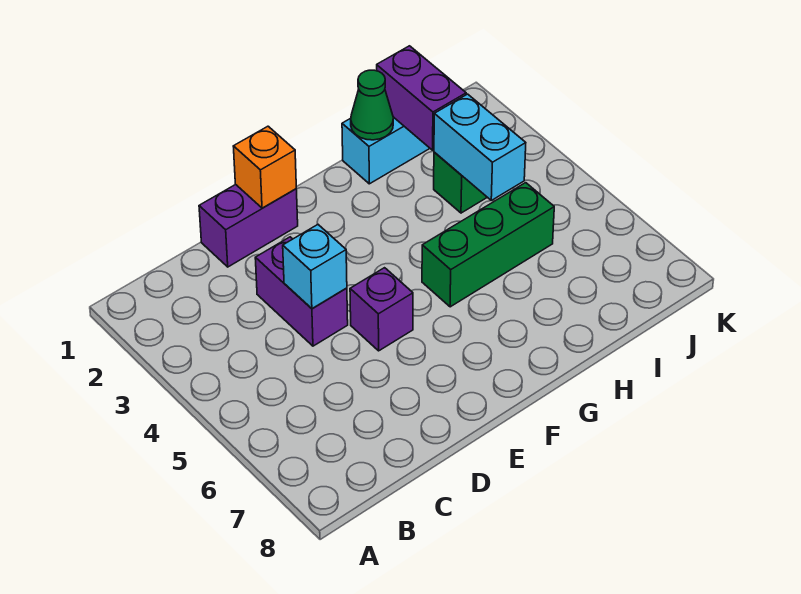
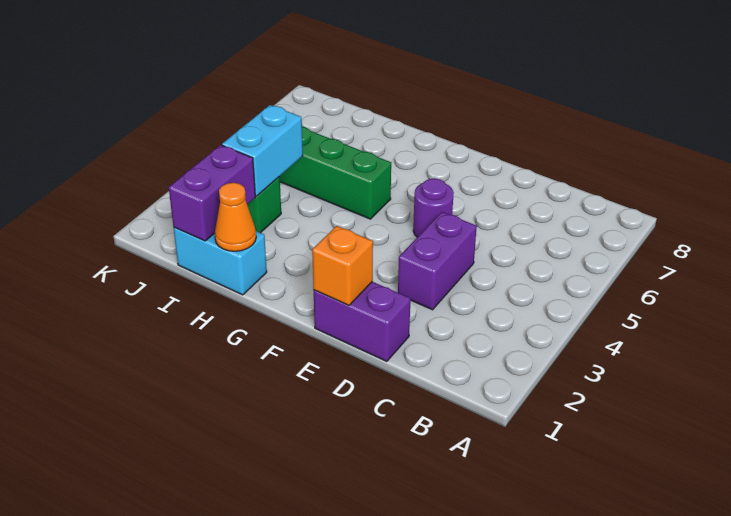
cyan brick D4 level 2 -> none
purple brick E5 level 1 -> purple round brick E5 level 1
green cone H1 level 2 -> orange cone H1 level 2

